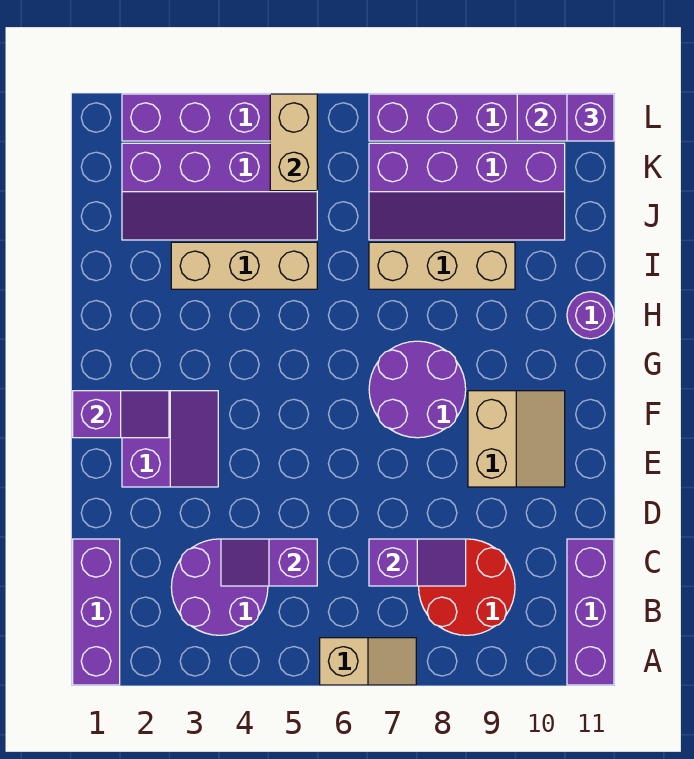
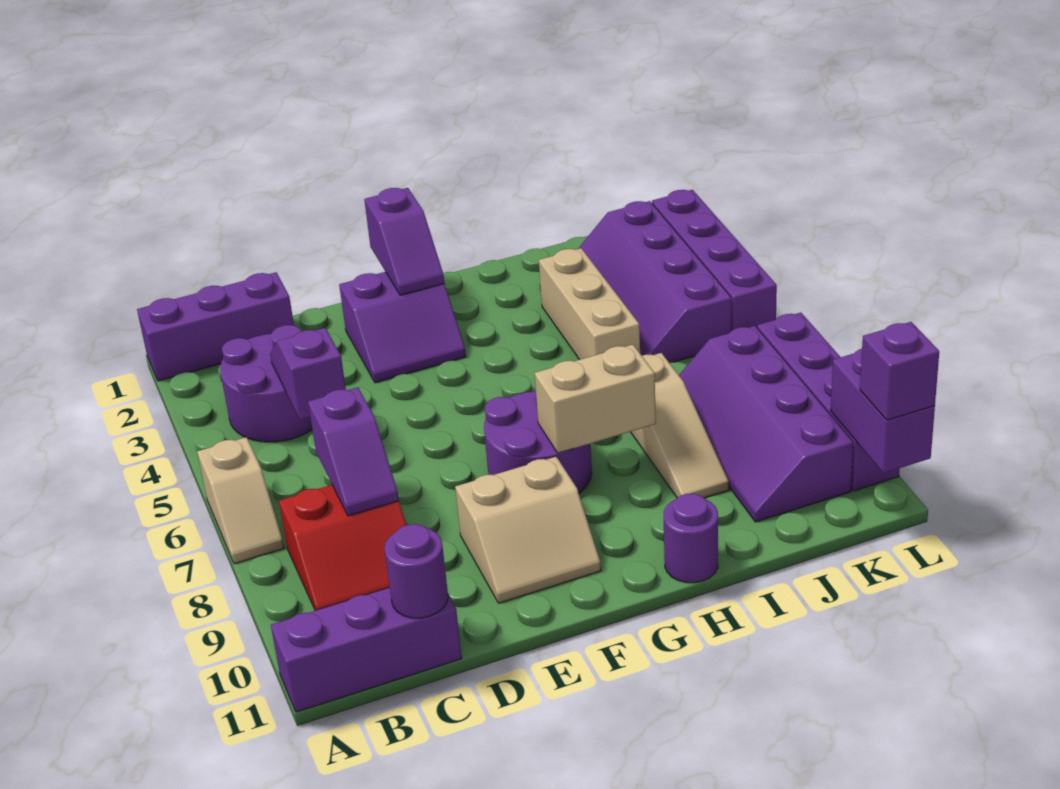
red round brick B8:C9 level 1 -> red slope B8:C9 level 1 top 8
none -> purple round brick C11 level 2
tan brick I7:I9 level 1 -> tan slope I7:I9 level 1 top 7
tan brick K5:L5 level 2 -> tan brick G8:H8 level 2

